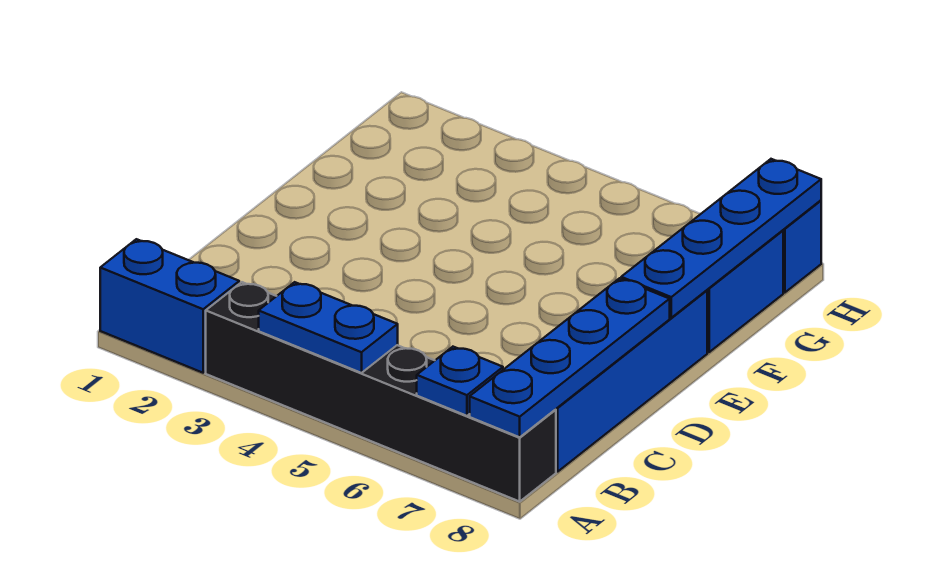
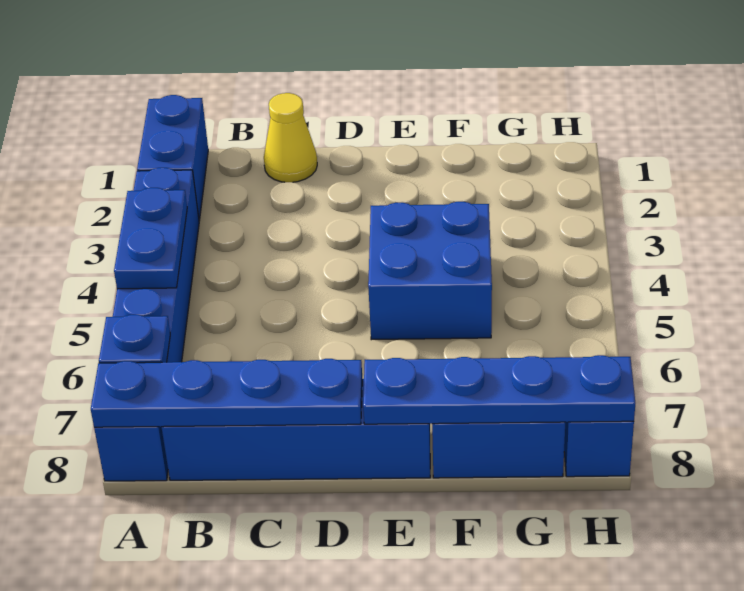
black brick A3:A8 level 1 -> blue brick A3:A8 level 1
none -> yellow cone C1 level 1
none -> blue brick E4:F5 level 1

